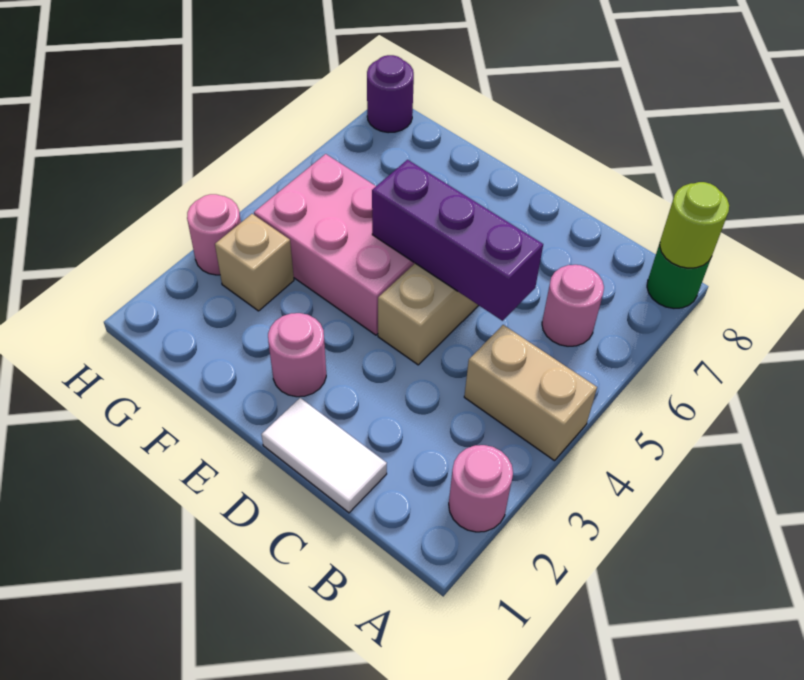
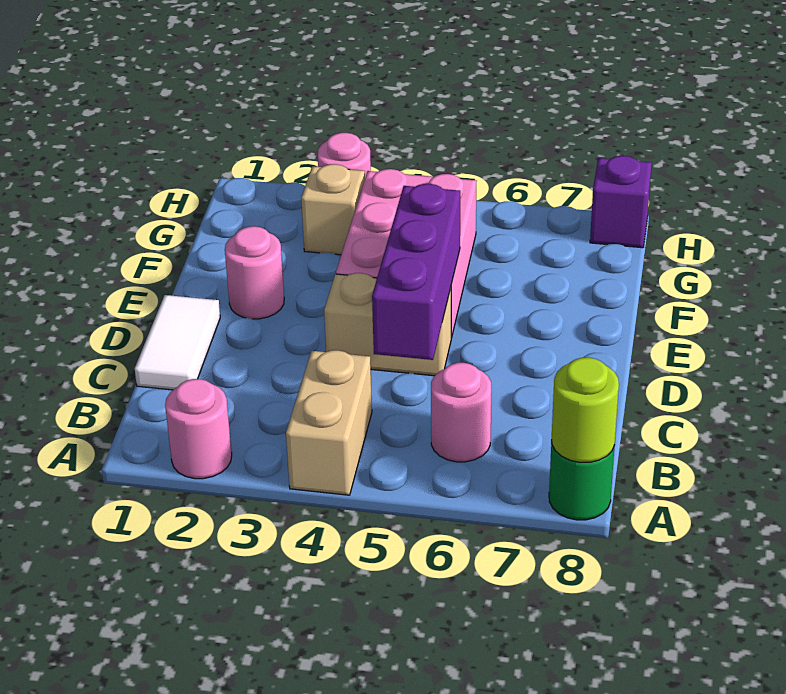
purple round brick H8 level 1 -> purple brick H8 level 1

